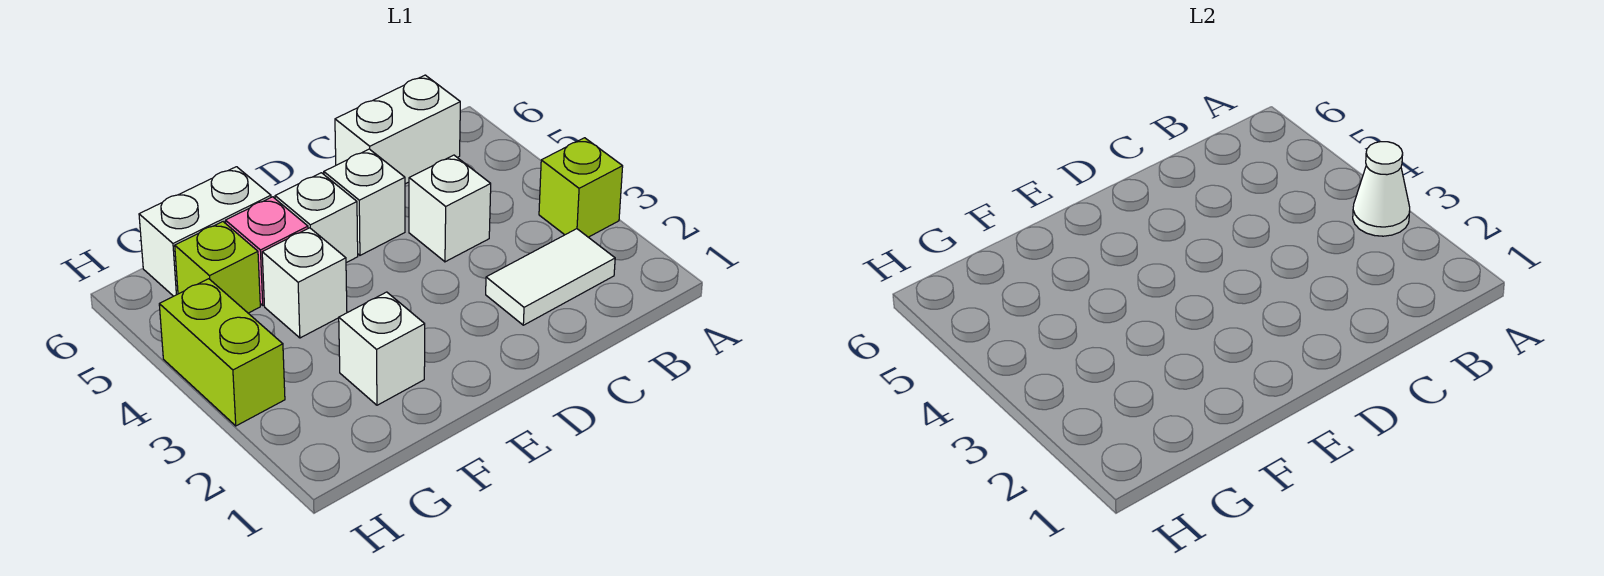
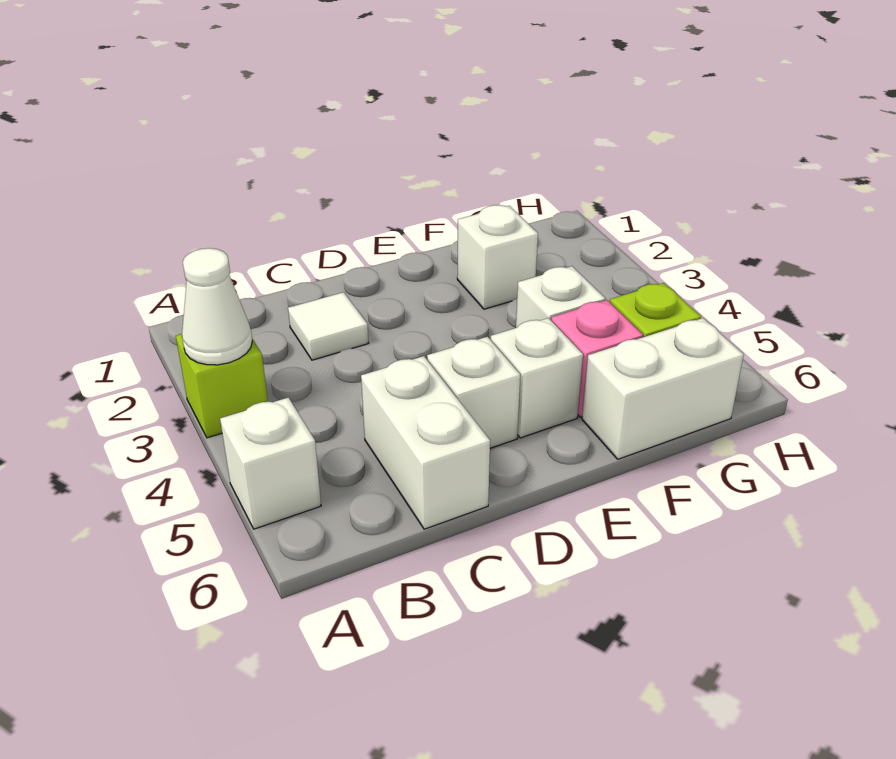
white tile B2:C2 level 1 -> white tile C2 level 1
white brick B6:C6 level 1 -> white brick C5:C6 level 1
white brick C4 level 1 -> white brick A5 level 1
lime brick H3:H4 level 1 -> none

